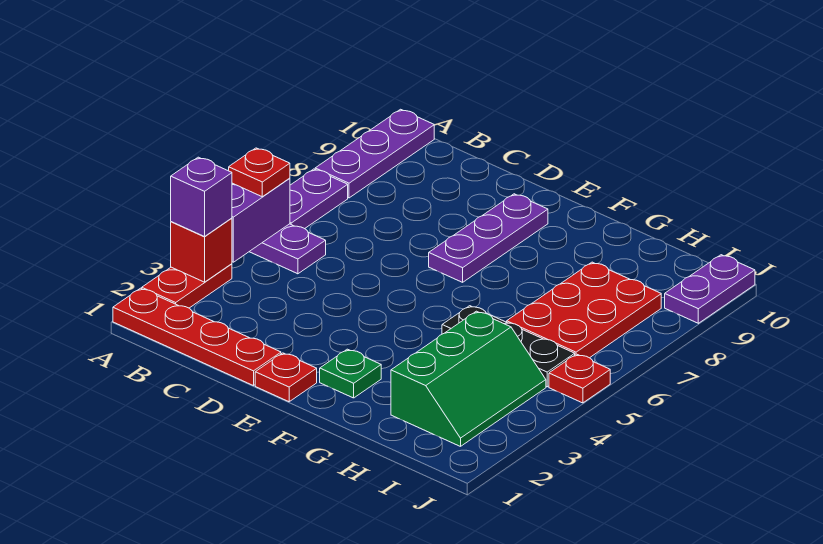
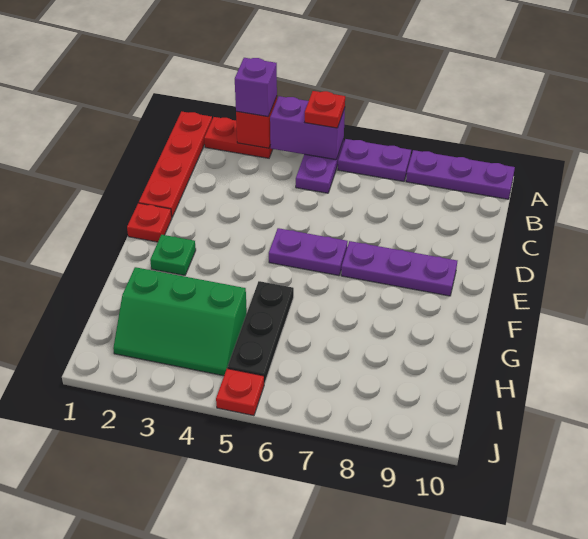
red plate H6:I8 level 1 -> none
purple plate J9:J10 level 1 -> purple plate E5:E6 level 1

